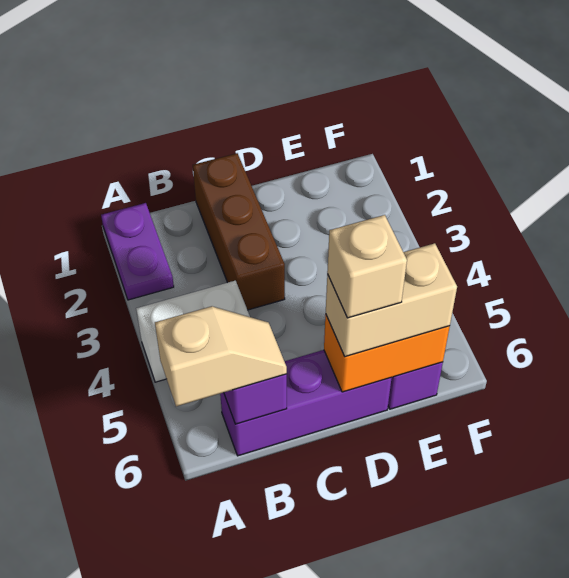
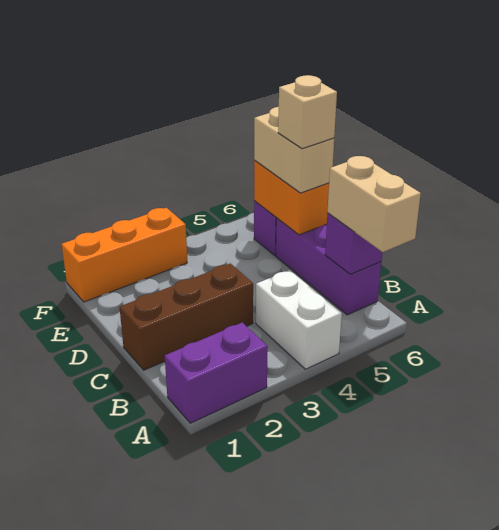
purple plate A1:A2 level 1 -> purple brick A1:A2 level 1
tan slope A6:B6 level 3 top A -> tan brick A6:B6 level 3
none -> orange brick F1:F3 level 1

